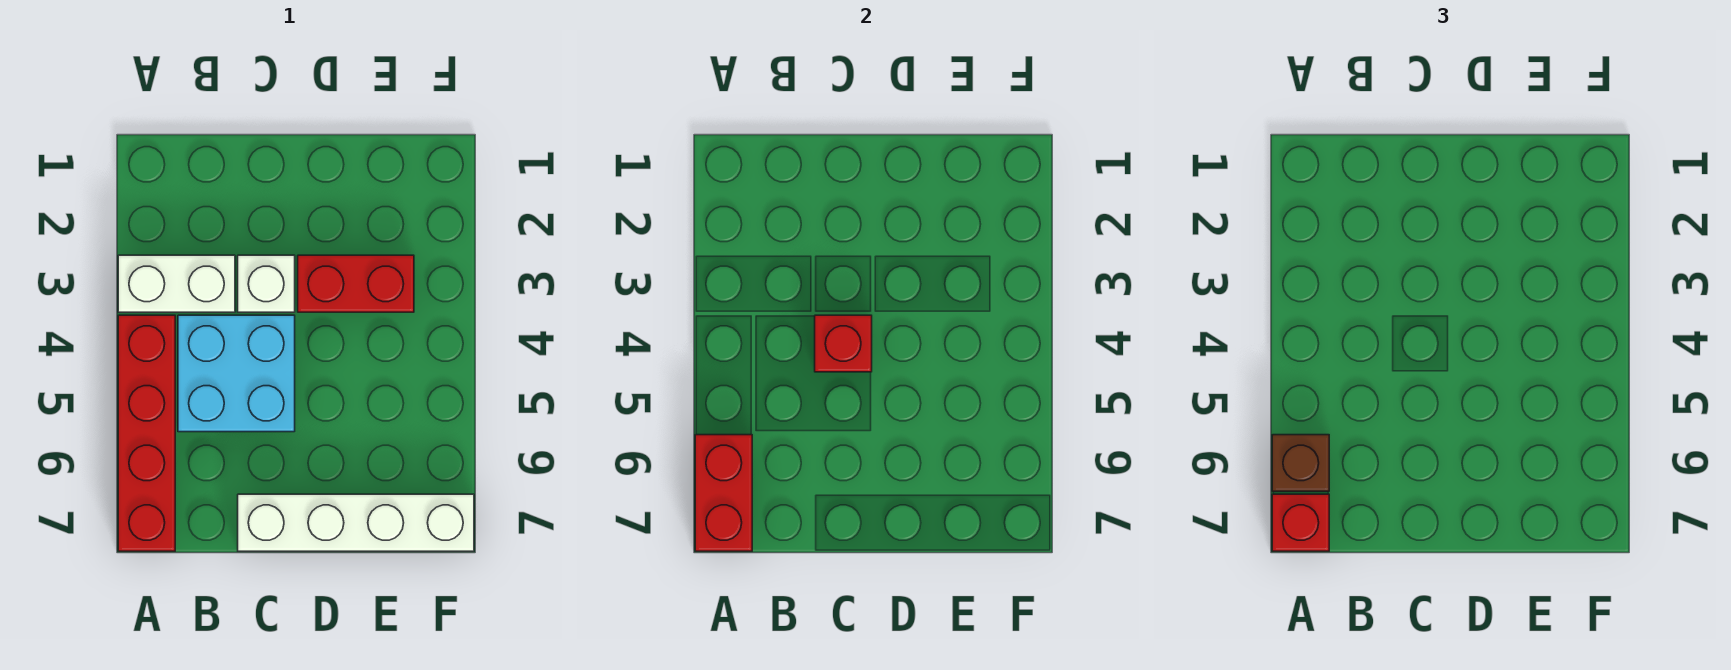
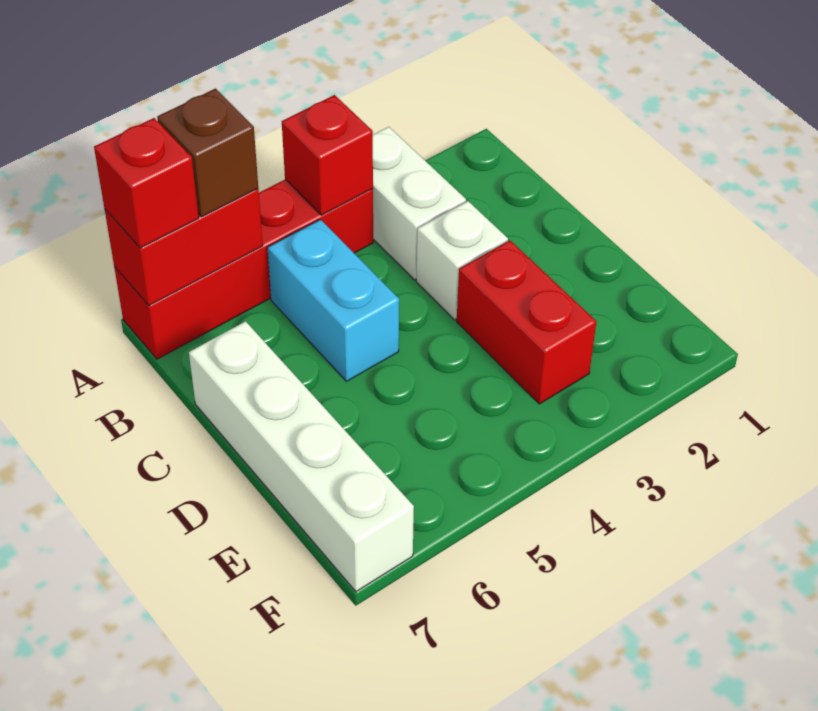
cyan brick B4:C5 level 1 -> cyan brick B5:C5 level 1
red brick C4 level 2 -> red brick A4 level 2

